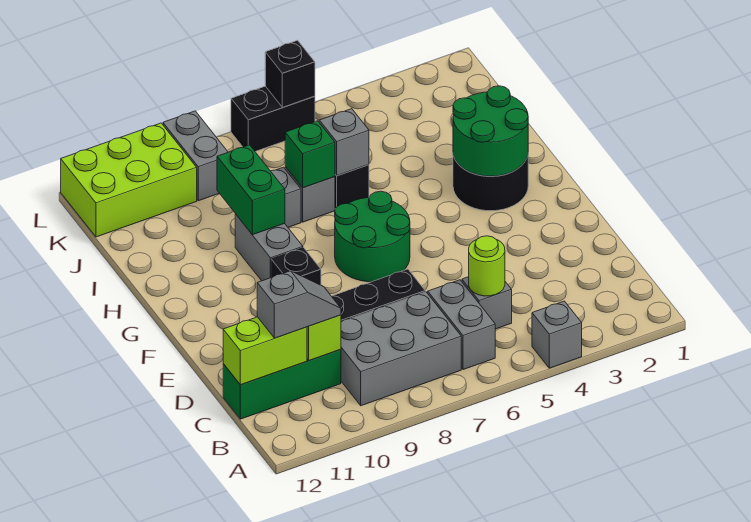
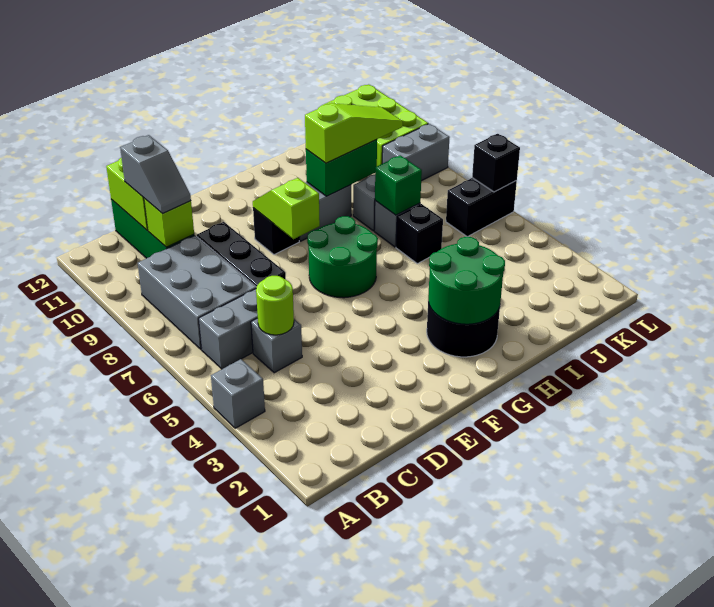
none -> lime slope F8:F9 level 2 top 8
none -> lime slope H9:J9 level 3 top H
grey brick I6 level 2 -> none
black brick L6:L7 level 1 -> black brick K6:L6 level 1

